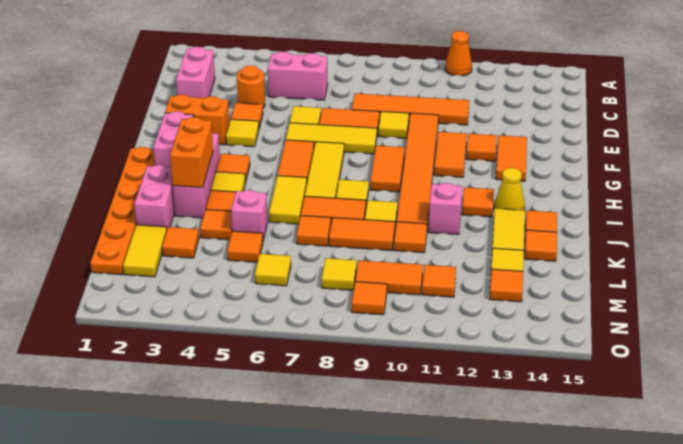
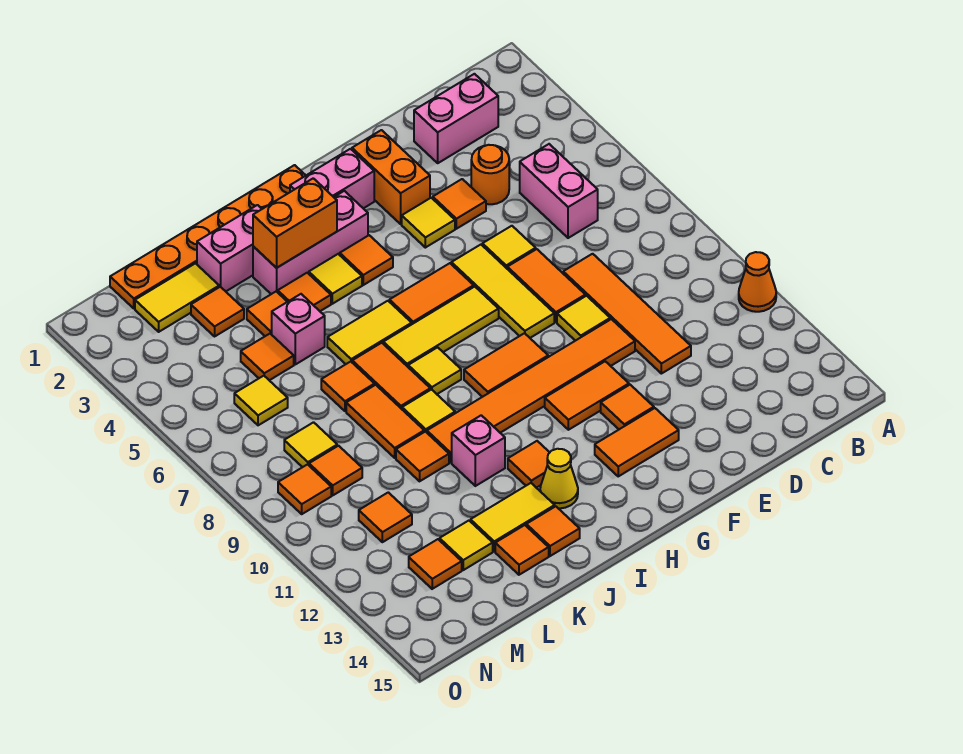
orange tile M9:M10 level 1 -> orange tile M9 level 1

